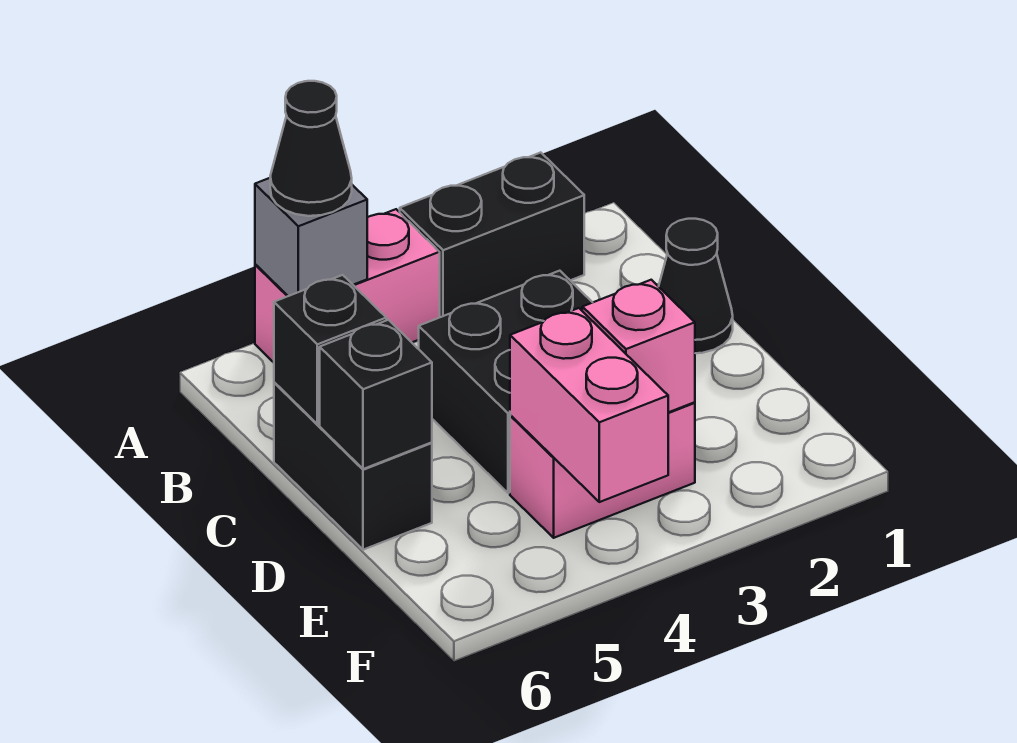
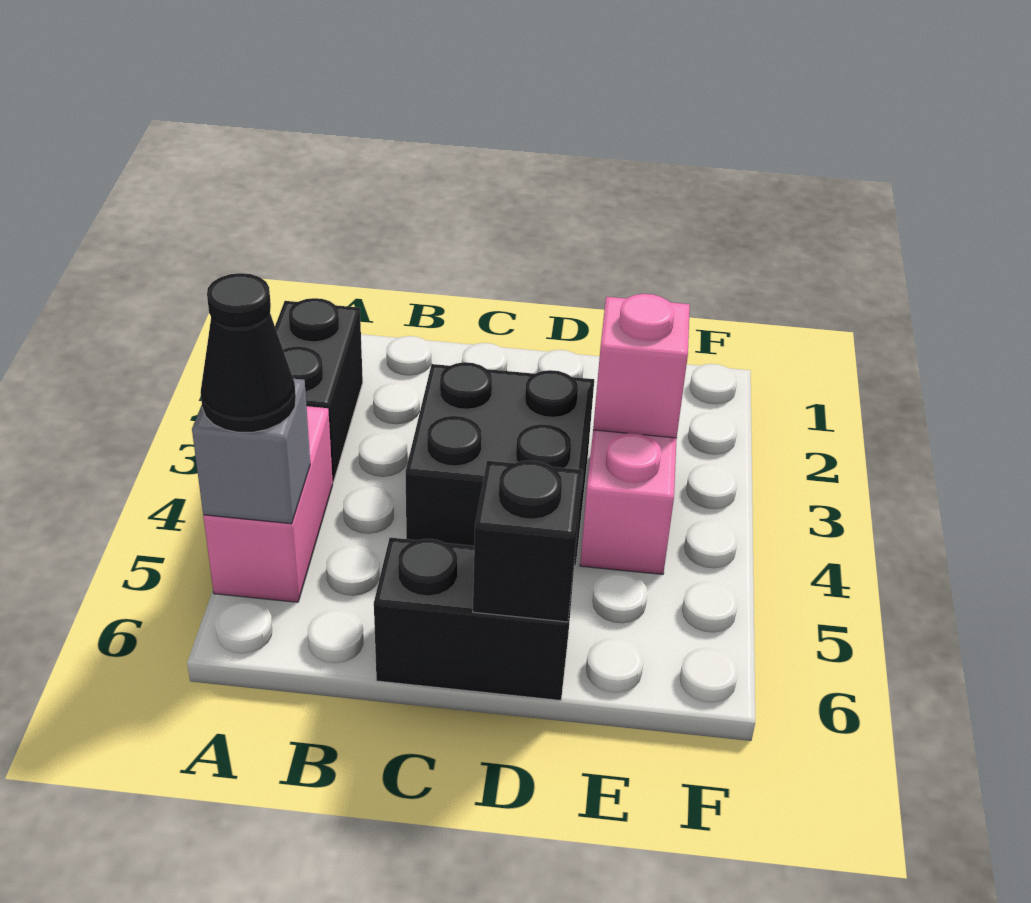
black cone C1 level 1 -> none
black brick C6 level 2 -> none
pink brick E4:F4 level 2 -> none

